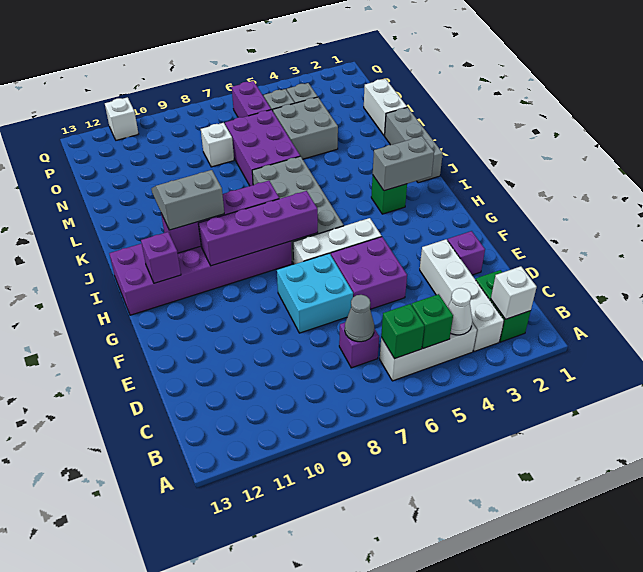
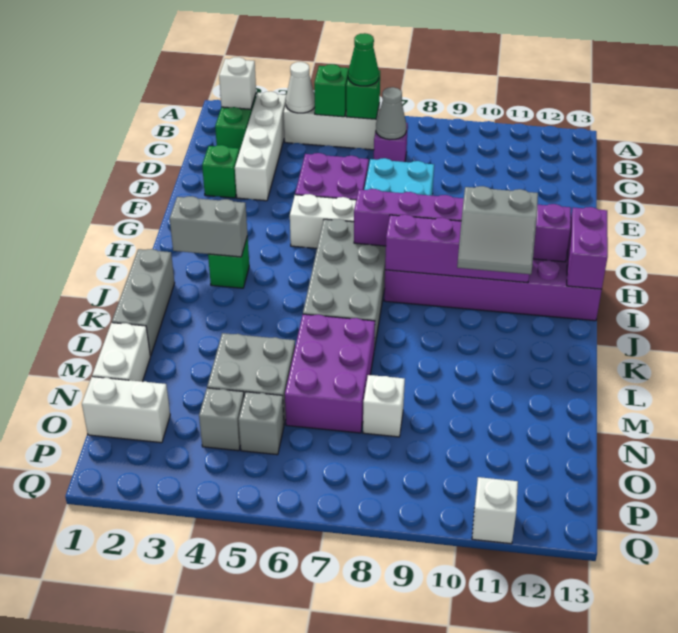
none -> green cone B6 level 3
purple brick E2 level 1 -> green brick E2 level 1
none -> white brick O1:O2 level 1
purple brick O6:P6 level 1 -> purple brick H13:I13 level 2

